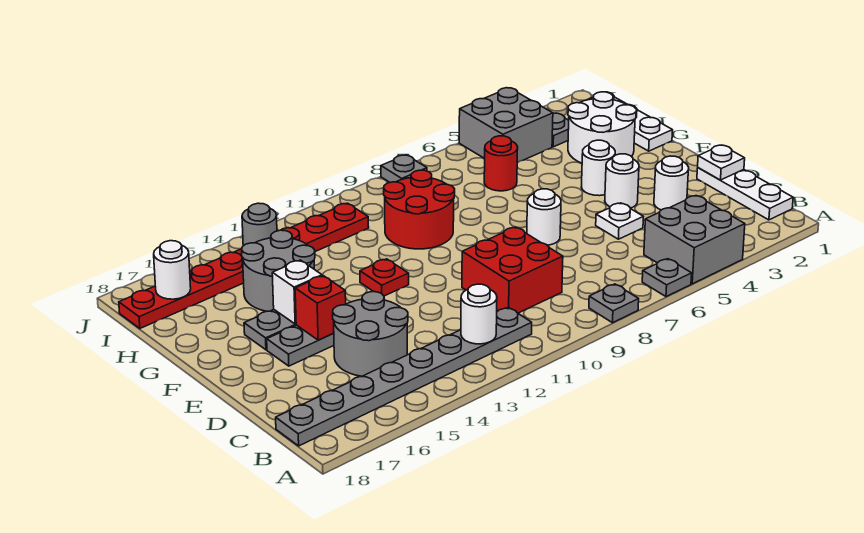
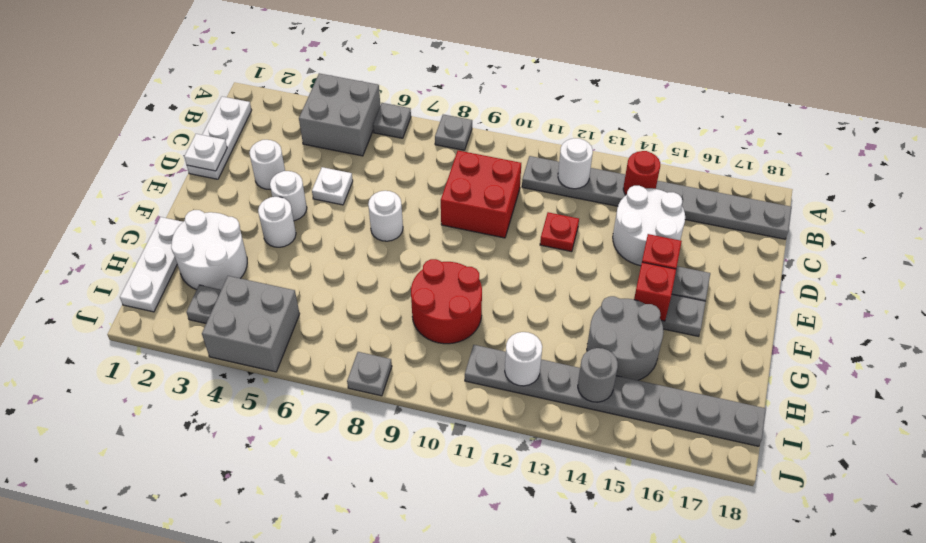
grey round brick C14:D15 level 1 -> white round brick C14:D15 level 1
red plate F12 level 1 -> red plate D12 level 1
white brick F15 level 2 -> red brick F15 level 2
red round brick H6 level 1 -> red round brick B14 level 2
red plate I11:I18 level 1 -> grey plate I11:I18 level 1
white round brick I17 level 2 -> white round brick I12 level 2

